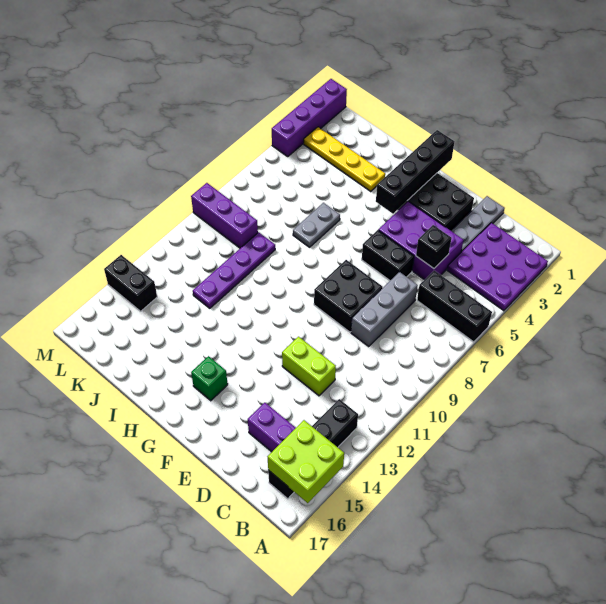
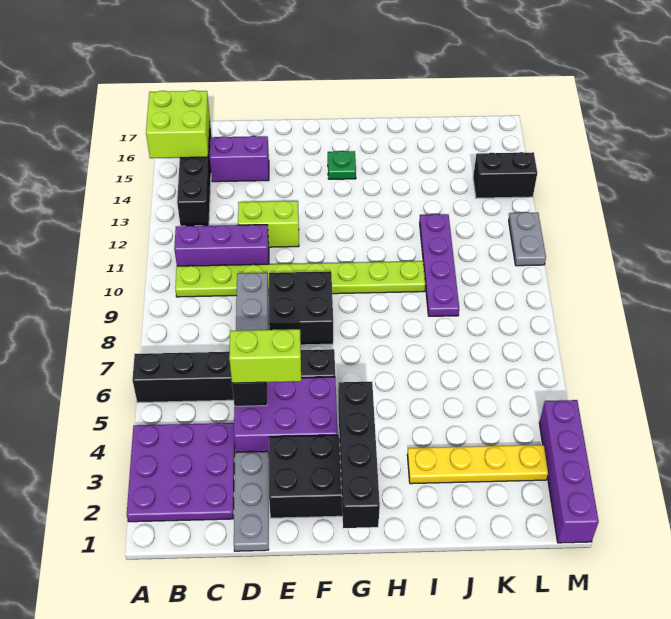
none -> lime plate B10:I10 level 1
none -> lime brick D5:E5 level 3
green brick G15 level 1 -> green plate G15 level 1
grey plate I6:I7 level 1 -> grey plate M11:M12 level 1
purple brick K9:M9 level 1 -> purple brick B11:D11 level 1

